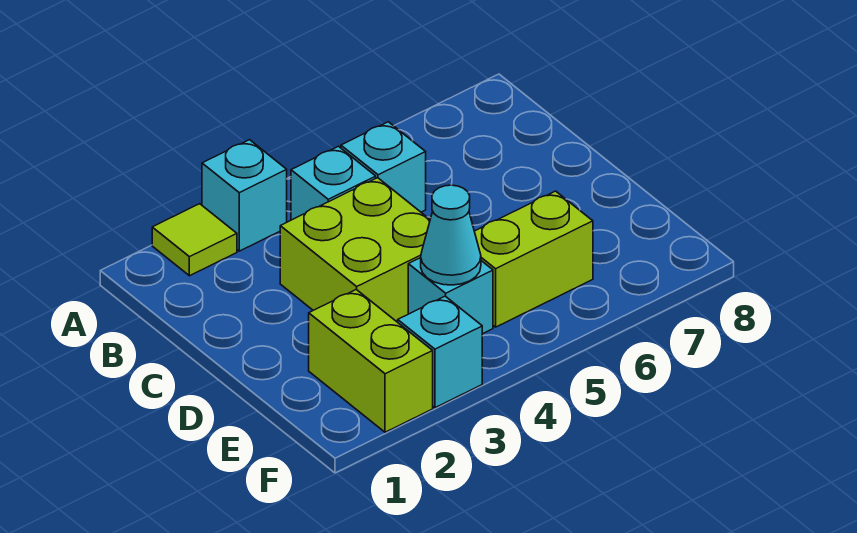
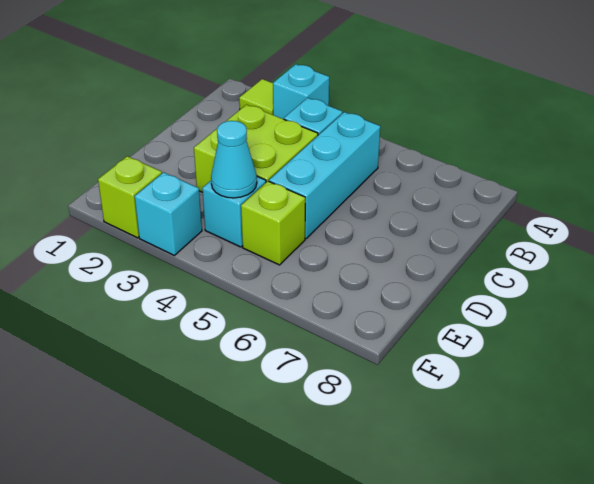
cyan brick B5 level 1 -> cyan brick B5:D5 level 1
lime brick E2:F2 level 1 -> lime brick F2 level 1
lime brick E5:E6 level 1 -> lime brick E5 level 1

